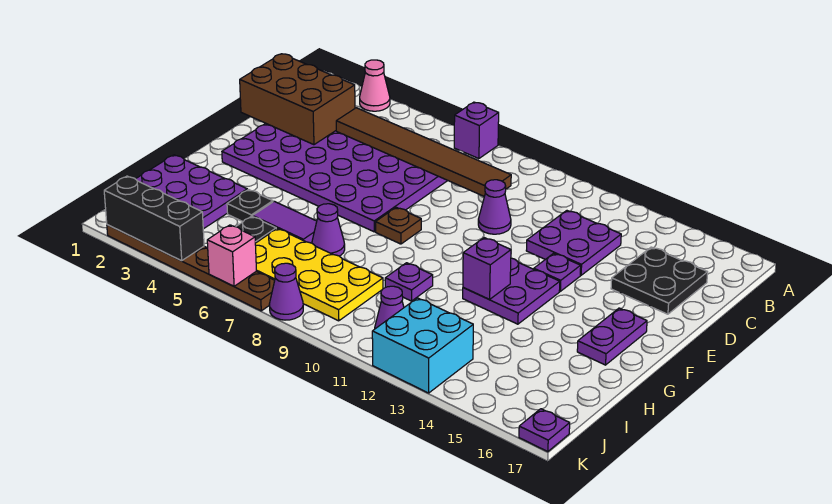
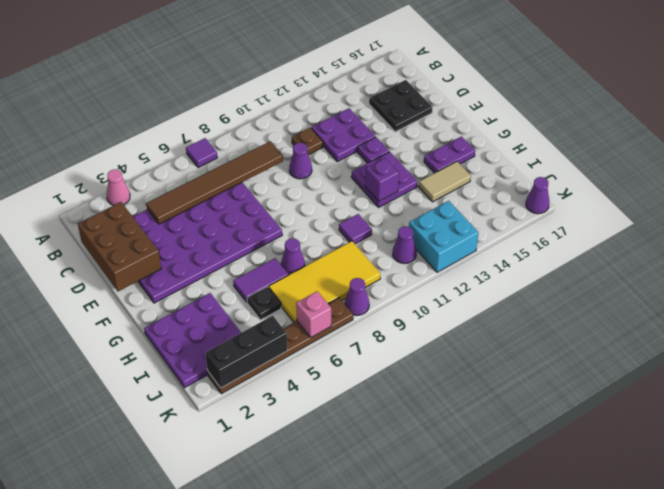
purple brick A7 level 1 -> purple tile A7 level 1
brown brick C1:D3 level 2 -> brown brick C1:E2 level 2
brown plate F8 level 1 -> brown plate C11 level 1
purple plate F16:G16 level 1 -> purple plate G15:G16 level 1
black plate H4 level 1 -> none
purple plate H10 level 1 -> purple tile H10 level 1
none -> tan tile H14:H15 level 1
yellow plate I6:J9 level 1 -> yellow tile I6:J9 level 1
purple plate K17 level 1 -> purple cone K17 level 1

